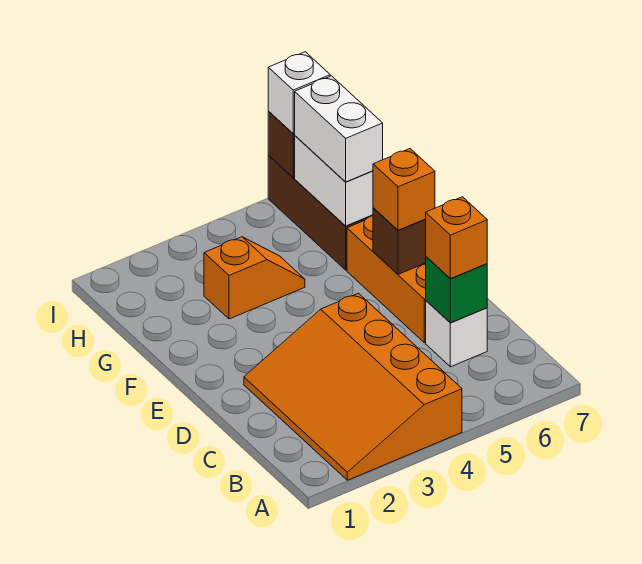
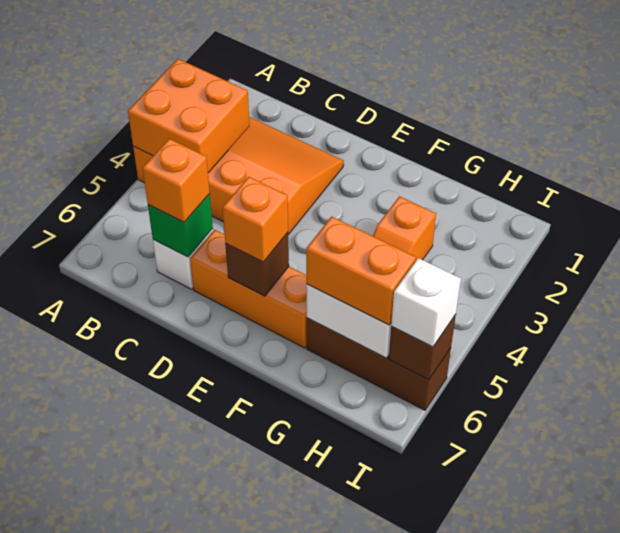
none -> orange brick A3:B4 level 2
white brick G6:H6 level 3 -> orange brick G6:H6 level 3

